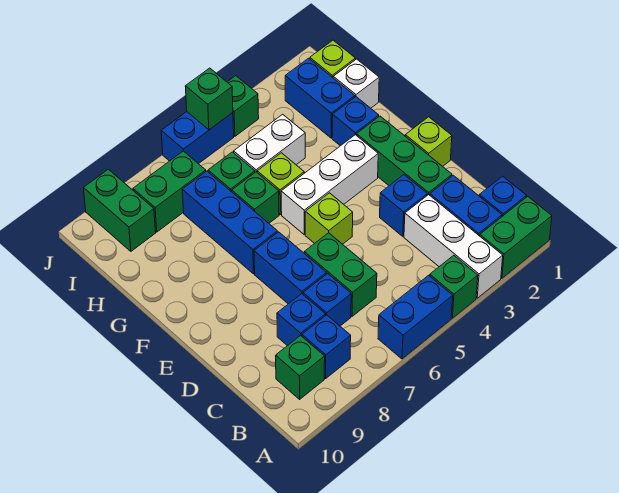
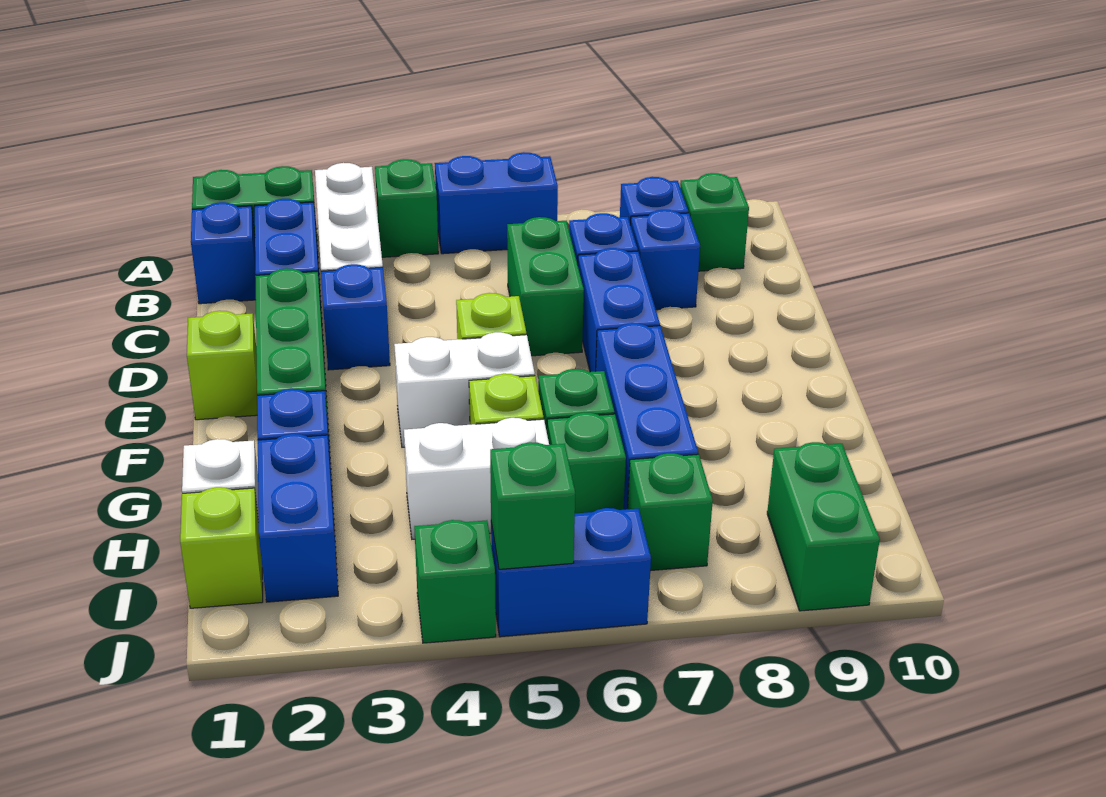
white brick F3:F5 level 1 -> white brick F4:F5 level 1
green brick I7:I8 level 1 -> green brick I7 level 1

